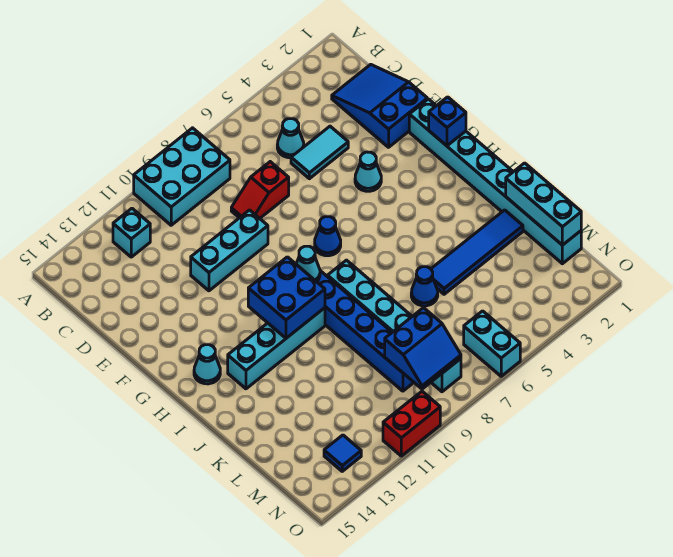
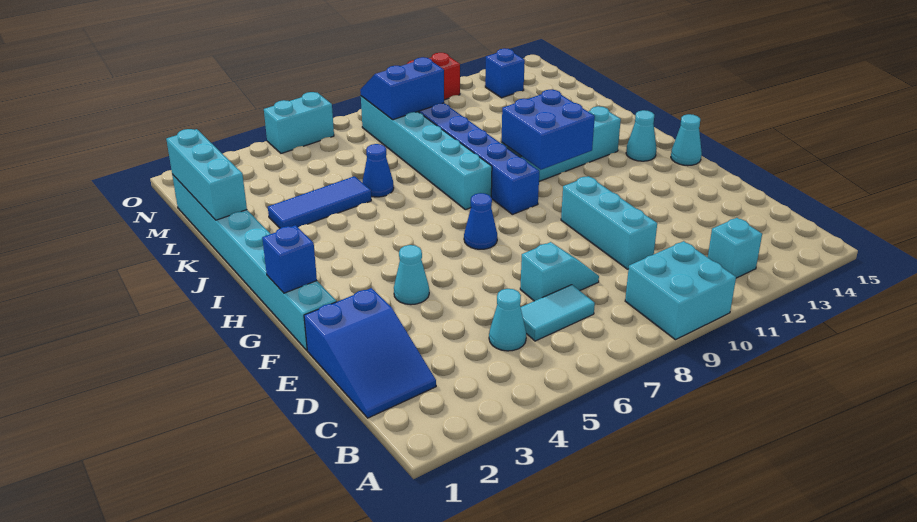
cyan brick A8:B10 level 1 -> cyan brick A9:B10 level 1
cyan tile D4:D5 level 1 -> cyan tile C6:C7 level 1
red slope D7:D8 level 1 top 7 -> cyan slope D7:D8 level 1 top 7
cyan brick E9:E11 level 1 -> cyan brick D10:F10 level 1
cyan cone H9 level 2 -> cyan cone G15 level 1
blue tile K2:K5 level 1 -> blue tile K3:K5 level 1
cyan brick N6:O6 level 1 -> cyan brick O5:O6 level 1
blue tile N13 level 1 -> blue brick N13 level 1

